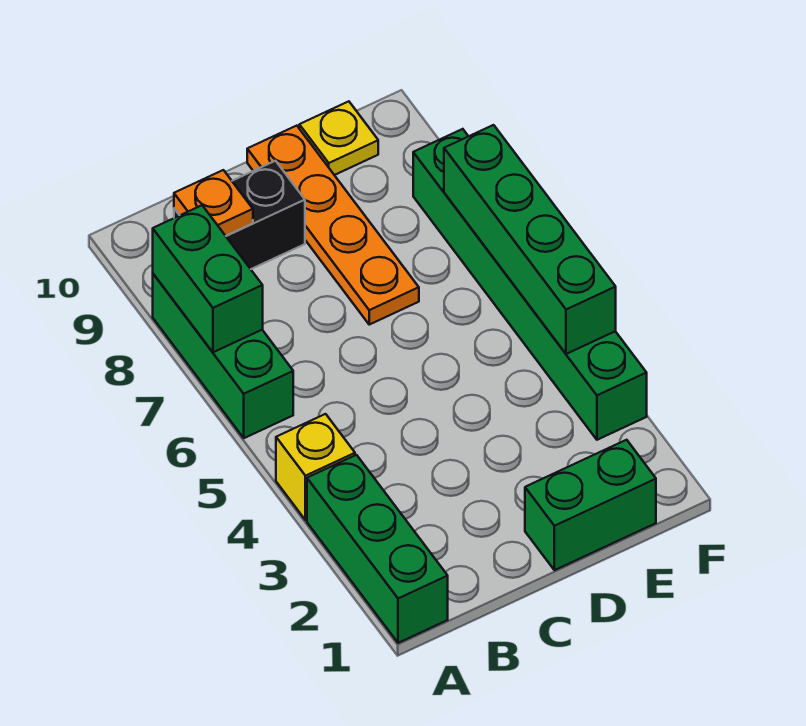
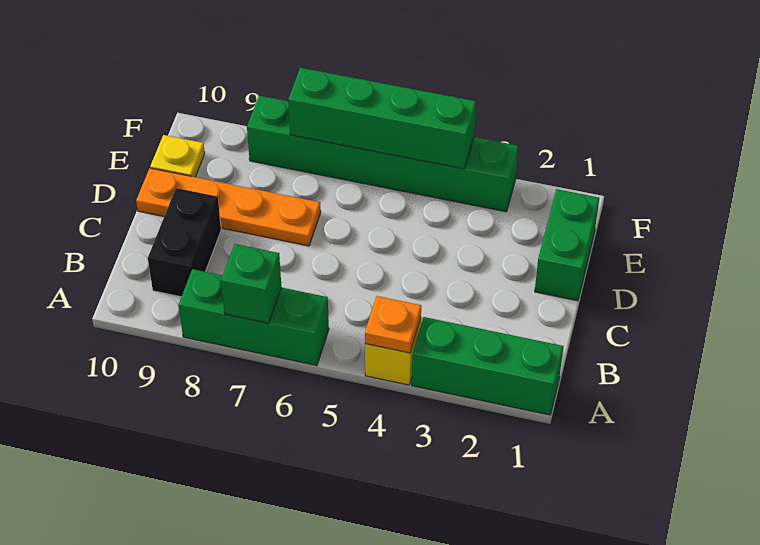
green brick A7:A8 level 2 -> green brick A7 level 2
orange plate B9 level 2 -> orange plate A4 level 2

